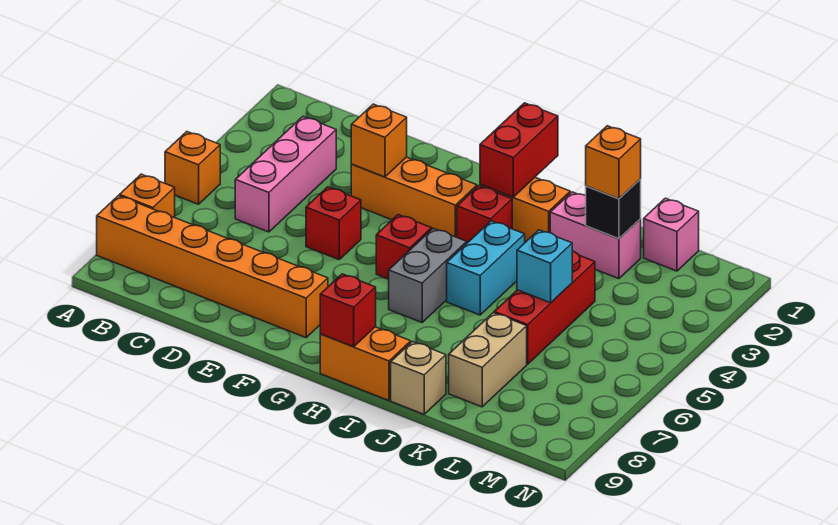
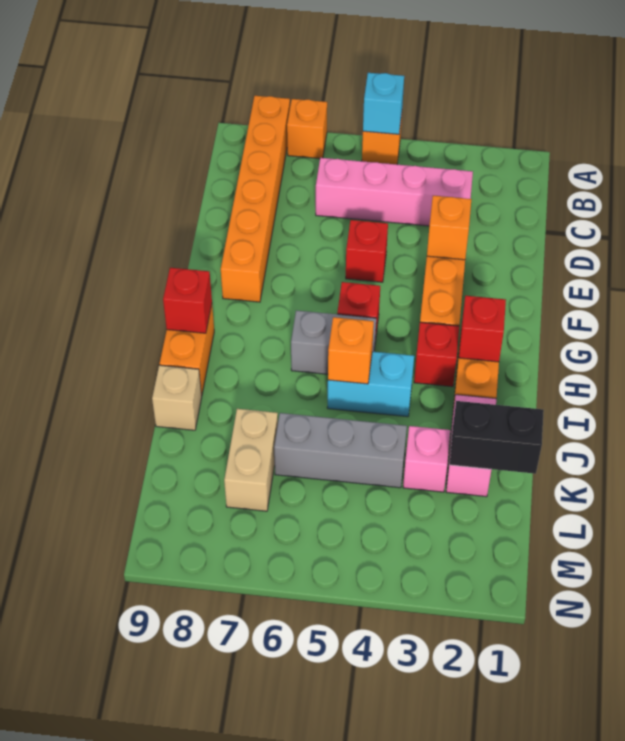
pink brick C3:C5 level 1 -> pink brick C3:C6 level 1
red brick H1:H2 level 2 -> red brick H2 level 2
black brick K2 level 2 -> black brick K1:K2 level 2
orange brick K2 level 3 -> orange brick I5 level 2
red brick K4:K6 level 1 -> grey brick K4:K6 level 1
cyan brick K5 level 2 -> cyan brick A5 level 2
tan brick K7:K8 level 1 -> tan brick K7:L7 level 1
pink brick L1 level 1 -> pink brick K3 level 1

